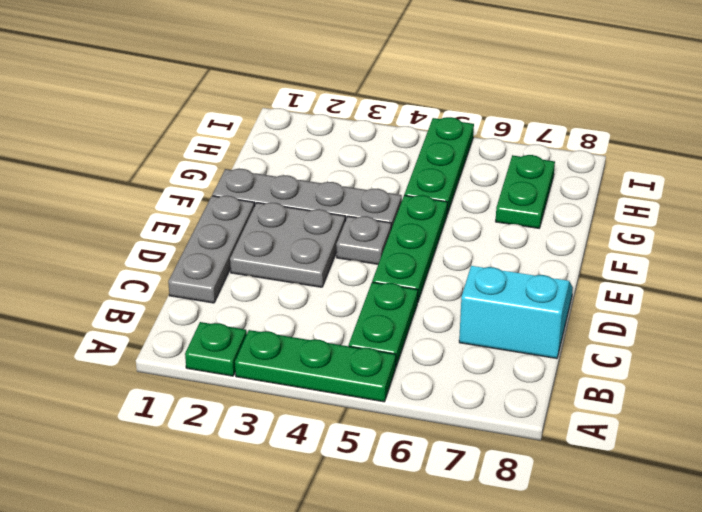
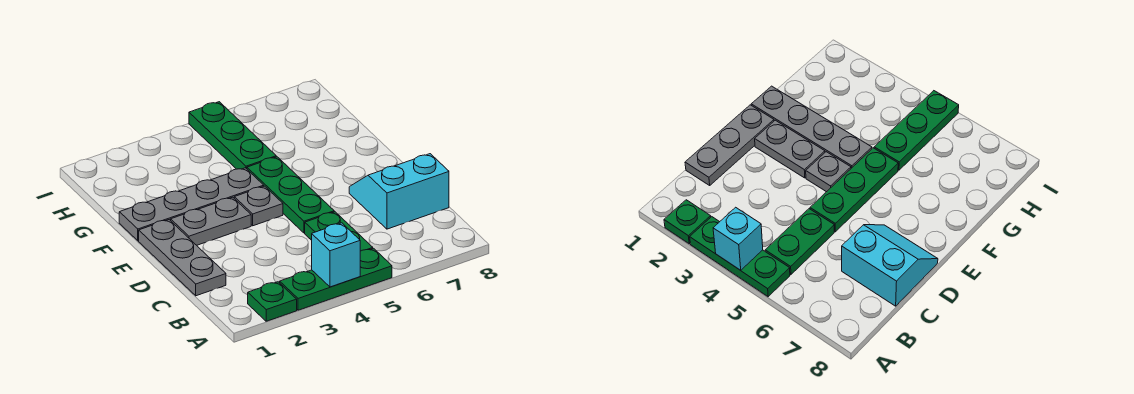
none -> cyan brick A4 level 2
grey plate D2:E3 level 1 -> grey plate E2:E3 level 1
green plate G7:H7 level 1 -> none

